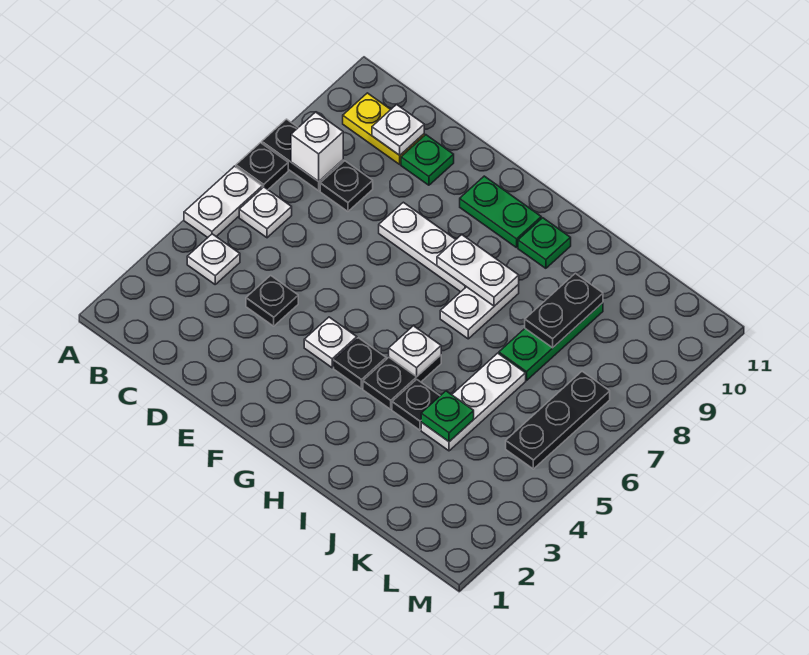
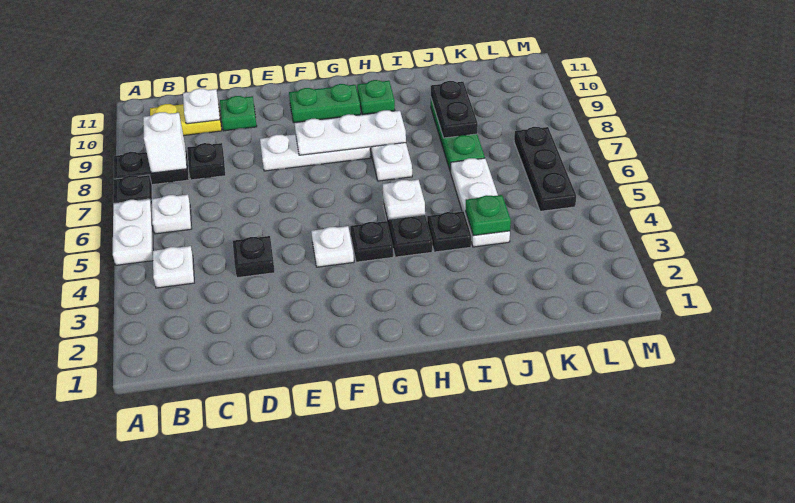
white plate G8:H8 level 2 -> white plate F8:H8 level 2

